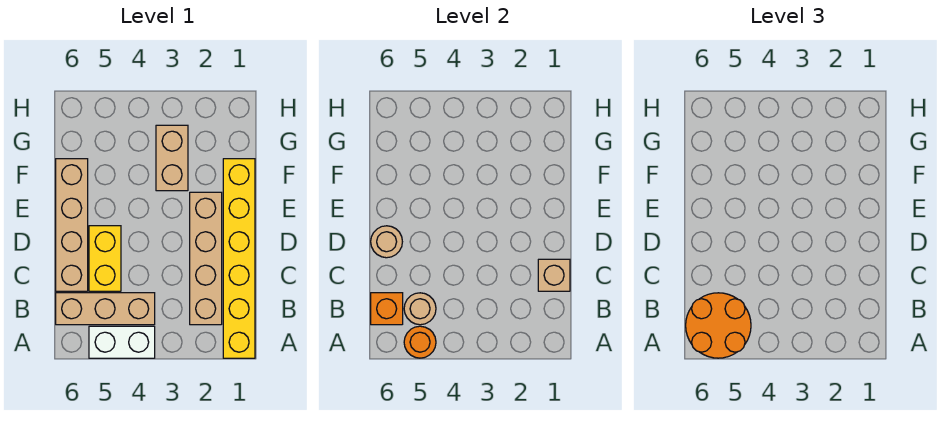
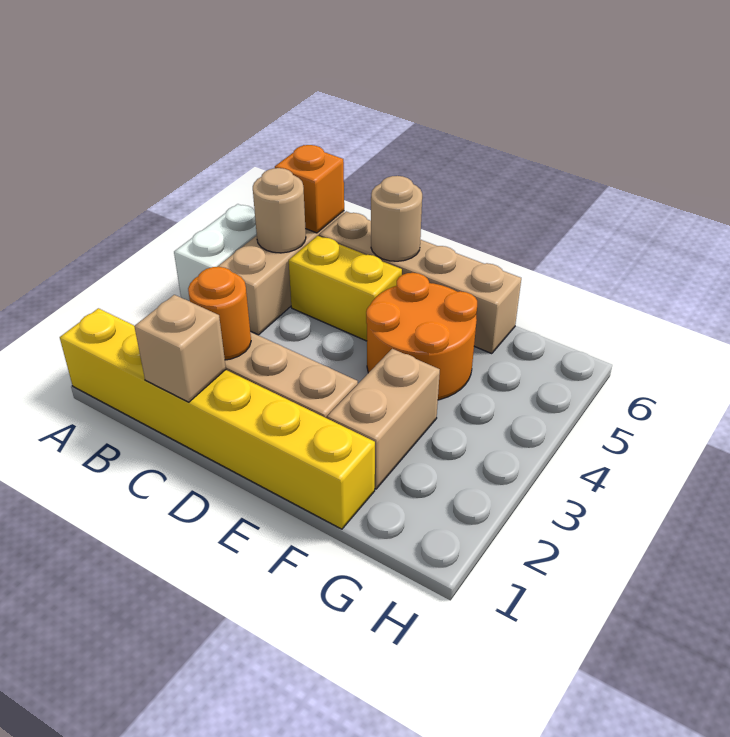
orange round brick A5 level 2 -> orange round brick C2 level 2
orange round brick A5:B6 level 3 -> orange round brick E4:F5 level 1
tan brick F3:G3 level 1 -> tan brick F2:F3 level 1

